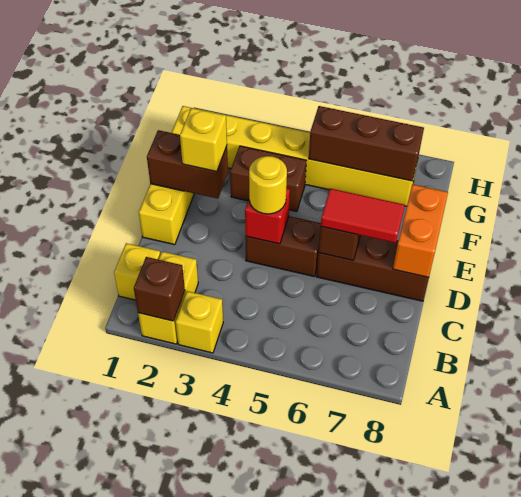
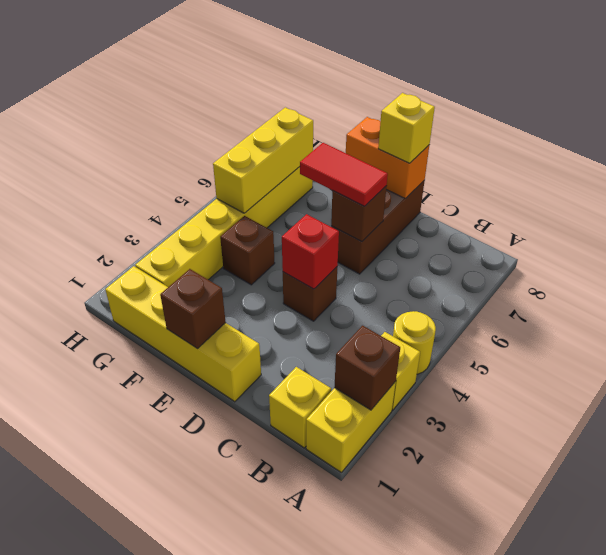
yellow brick A2:B2 level 1 -> yellow brick A1:A2 level 1
brown brick D4:D5 level 1 -> brown brick D4 level 1
yellow round brick D4 level 3 -> yellow round brick A4 level 1
red tile D6:D7 level 3 -> red tile D6:E6 level 3
brown brick E1:E2 level 2 -> brown brick E1 level 2
yellow brick E2 level 3 -> yellow brick D8 level 3
brown brick F3:F4 level 1 -> brown brick F4 level 1
brown brick G5:G7 level 2 -> yellow brick G5:G7 level 2

